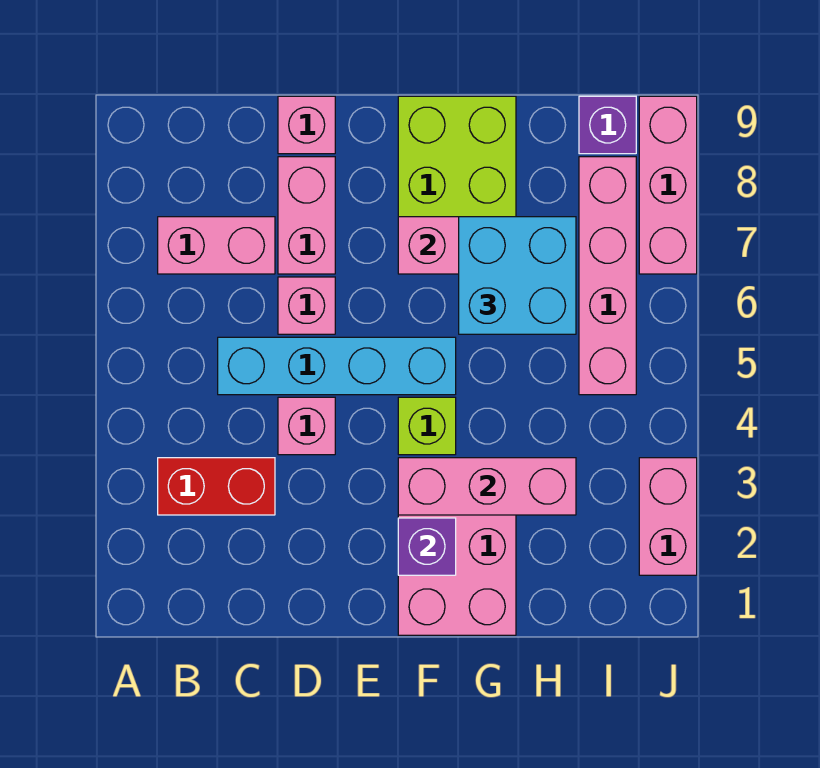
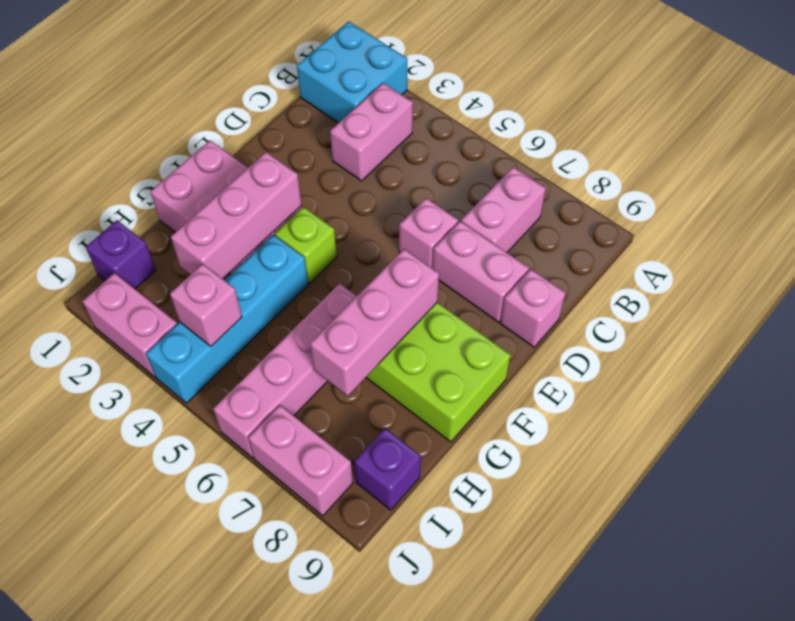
red brick B3:C3 level 1 -> pink brick B3:C3 level 1
cyan brick C5:F5 level 1 -> cyan brick G4:J4 level 1
pink brick D4 level 1 -> pink brick I4 level 2
purple brick F2 level 2 -> purple brick I1 level 1
cyan brick G6:H7 level 3 -> cyan brick A1:B2 level 1
pink brick I5:I8 level 1 -> pink brick G6:J6 level 1
pink brick J7:J9 level 1 -> pink brick J7:J8 level 1

